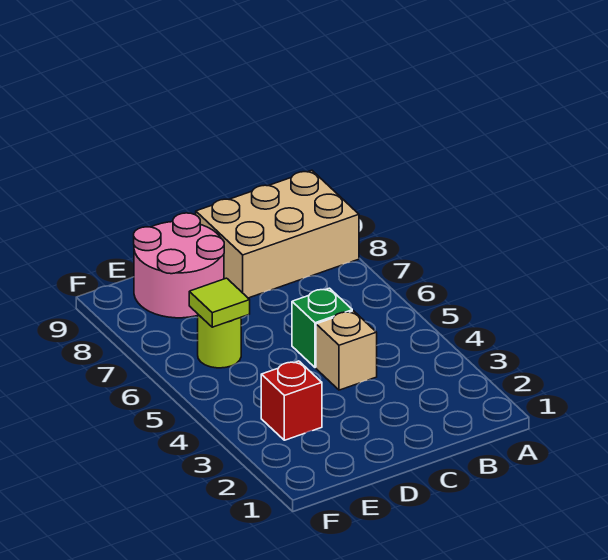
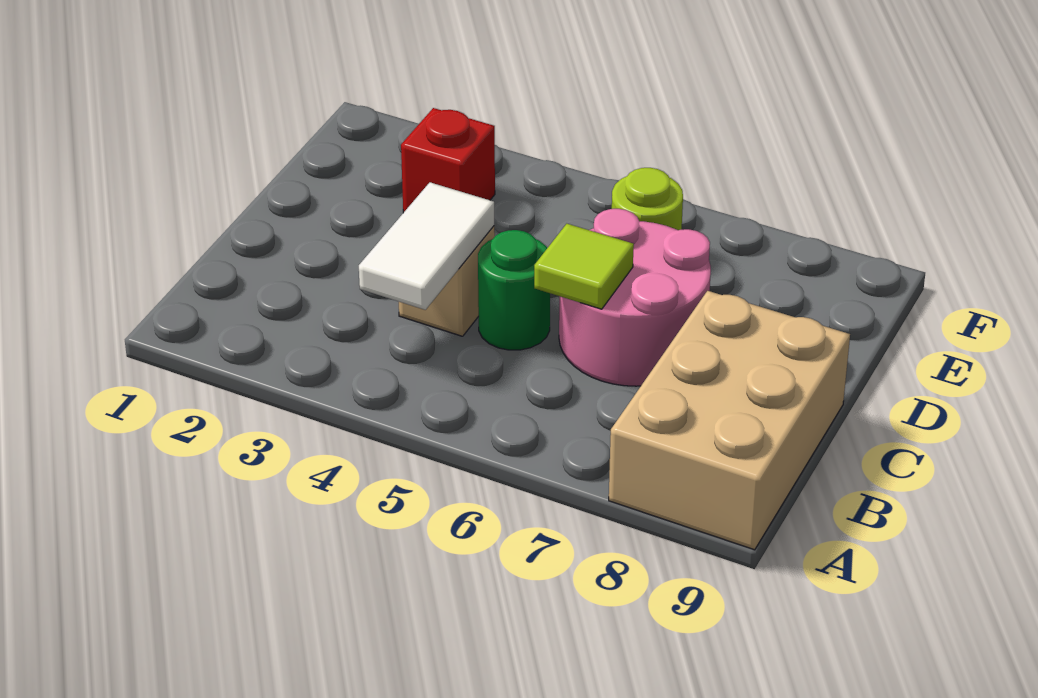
none -> white tile B4:C4 level 2
green brick C5 level 1 -> green round brick C5 level 1
pink round brick D8:E9 level 1 -> pink round brick C6:D7 level 1
lime tile E6 level 2 -> lime tile C6 level 2

